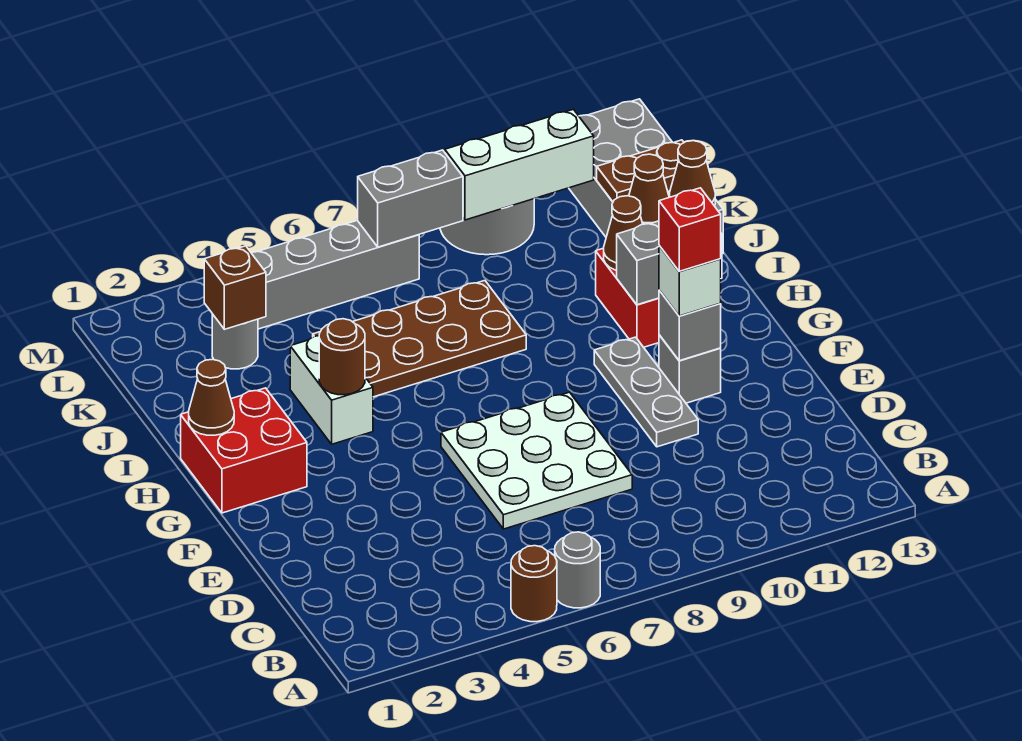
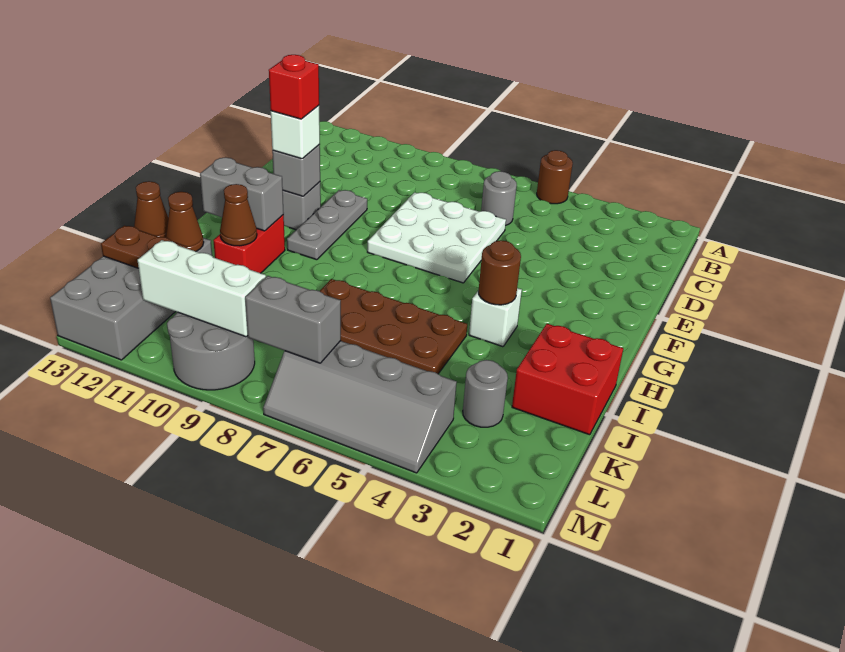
grey round brick A6 level 1 -> grey round brick C6 level 1
red brick G1:H2 level 1 -> red brick I1:J2 level 1
brown cone H1 level 2 -> none
white brick H4:I4 level 1 -> white brick H4 level 1
brown brick K3 level 2 -> none

